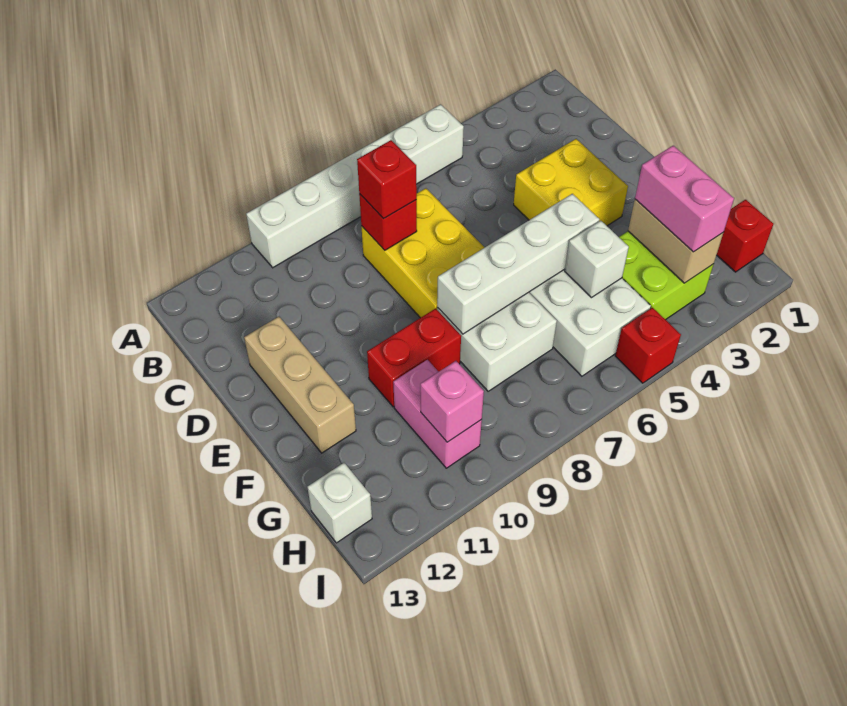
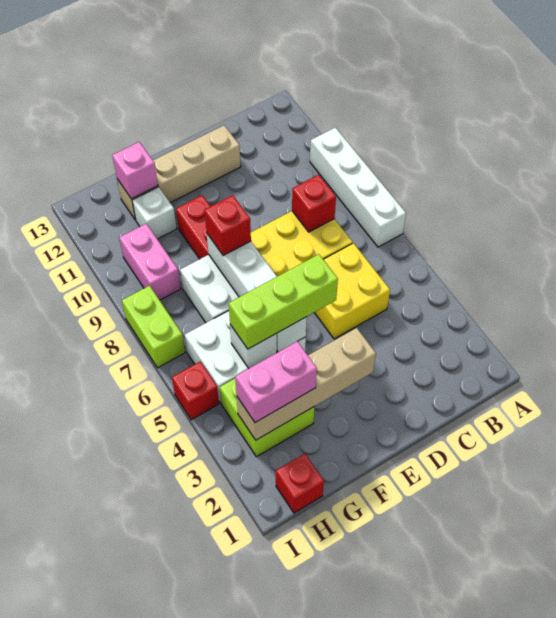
white brick A5:A10 level 1 -> white brick A7:A10 level 1
red brick C8 level 3 -> red brick F8 level 3
yellow brick D3:E4 level 1 -> yellow brick C5:D6 level 1
tan brick D12:F12 level 1 -> tan brick D12:G12 level 1
none -> lime brick E5:G5 level 3
tan brick G3:H3 level 2 -> tan brick E3:H3 level 2
pink brick G10:H10 level 1 -> pink brick H9:H10 level 1
pink brick H10 level 2 -> pink brick G12 level 2
white brick H13 level 1 -> white brick G11 level 1
none -> lime brick I7:I8 level 1

